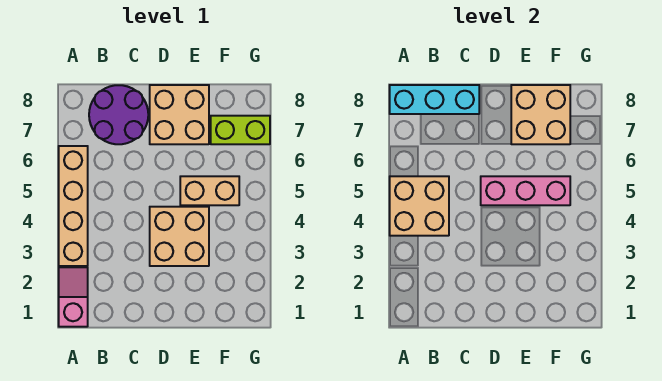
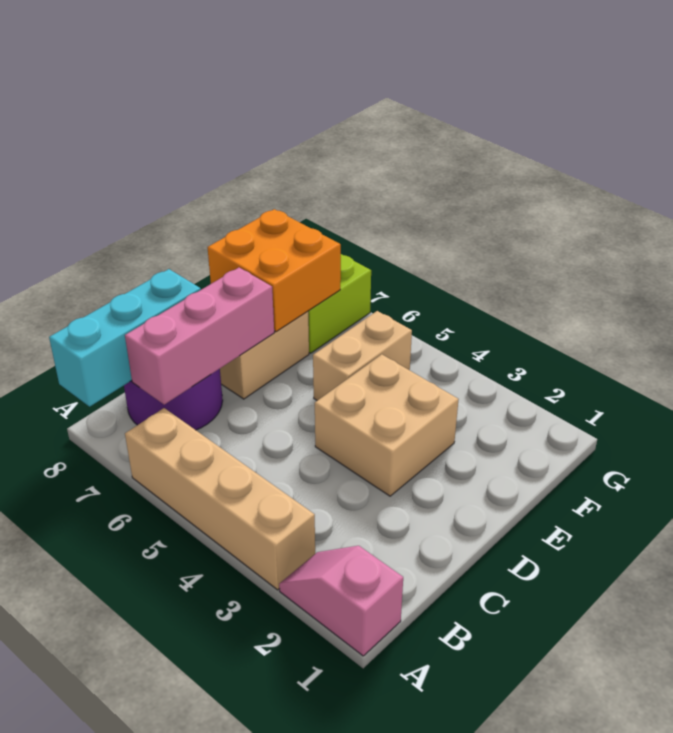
tan brick A4:B5 level 2 -> none
pink brick D5:F5 level 2 -> pink brick B7:D7 level 2
tan brick E7:F8 level 2 -> orange brick E7:F8 level 2

